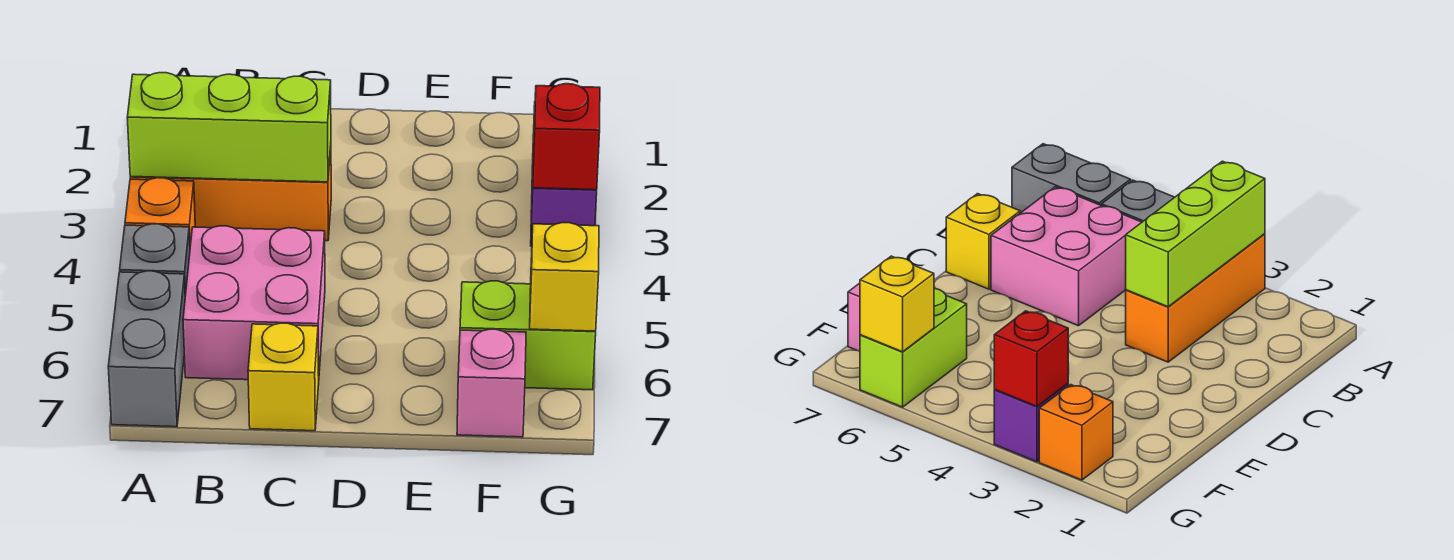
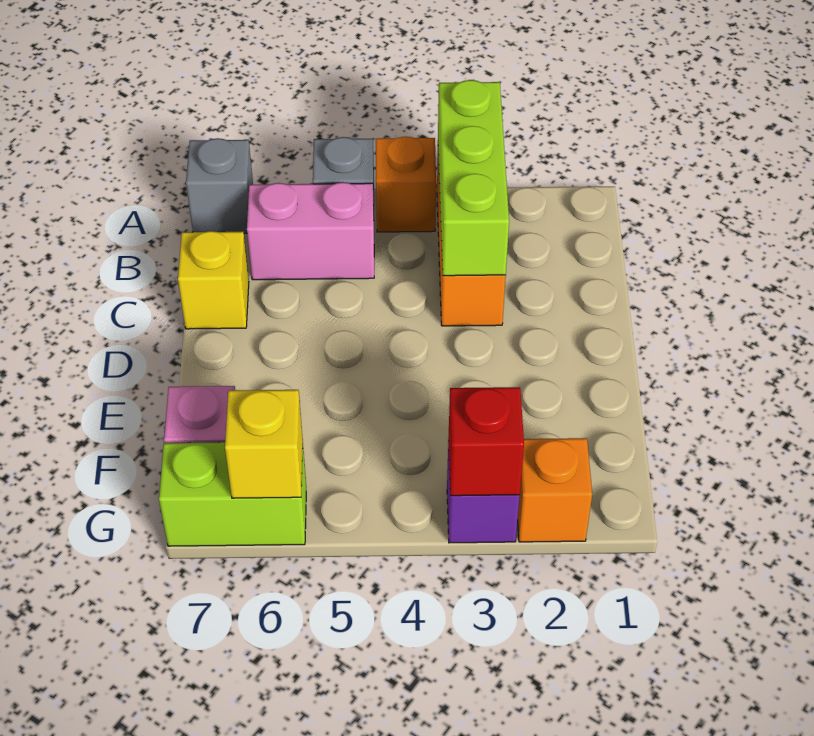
grey brick A6:A7 level 1 -> grey brick A7 level 1
pink brick B5:C6 level 1 -> pink brick B5:B6 level 1
lime brick F6:G6 level 1 -> lime brick G6:G7 level 1

